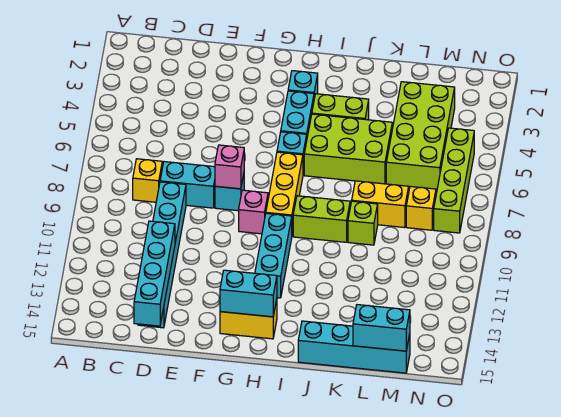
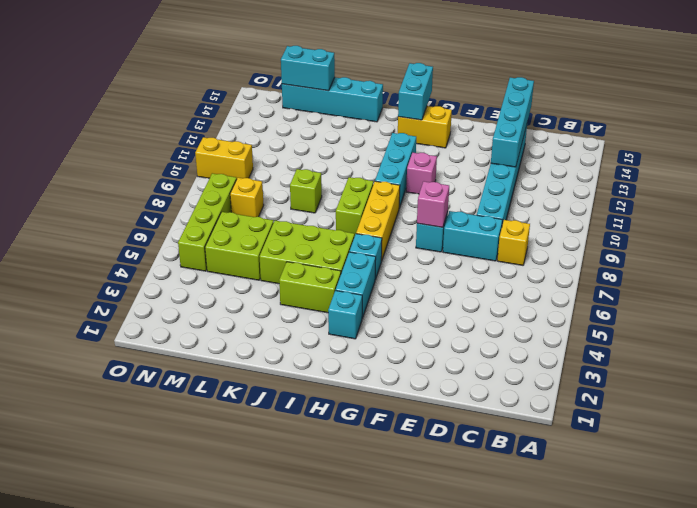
pink brick G9 level 1 -> pink brick G11 level 1
cyan brick G14:H14 level 2 -> cyan brick H14:H15 level 2
lime brick I9:J9 level 1 -> lime brick I8:I9 level 1
yellow brick K8:L8 level 1 -> yellow brick N10:O10 level 1
lime brick L3:M6 level 1 -> lime brick L5:M6 level 1

